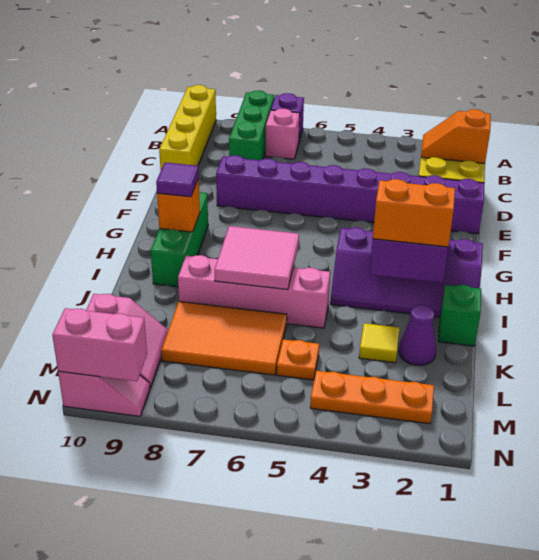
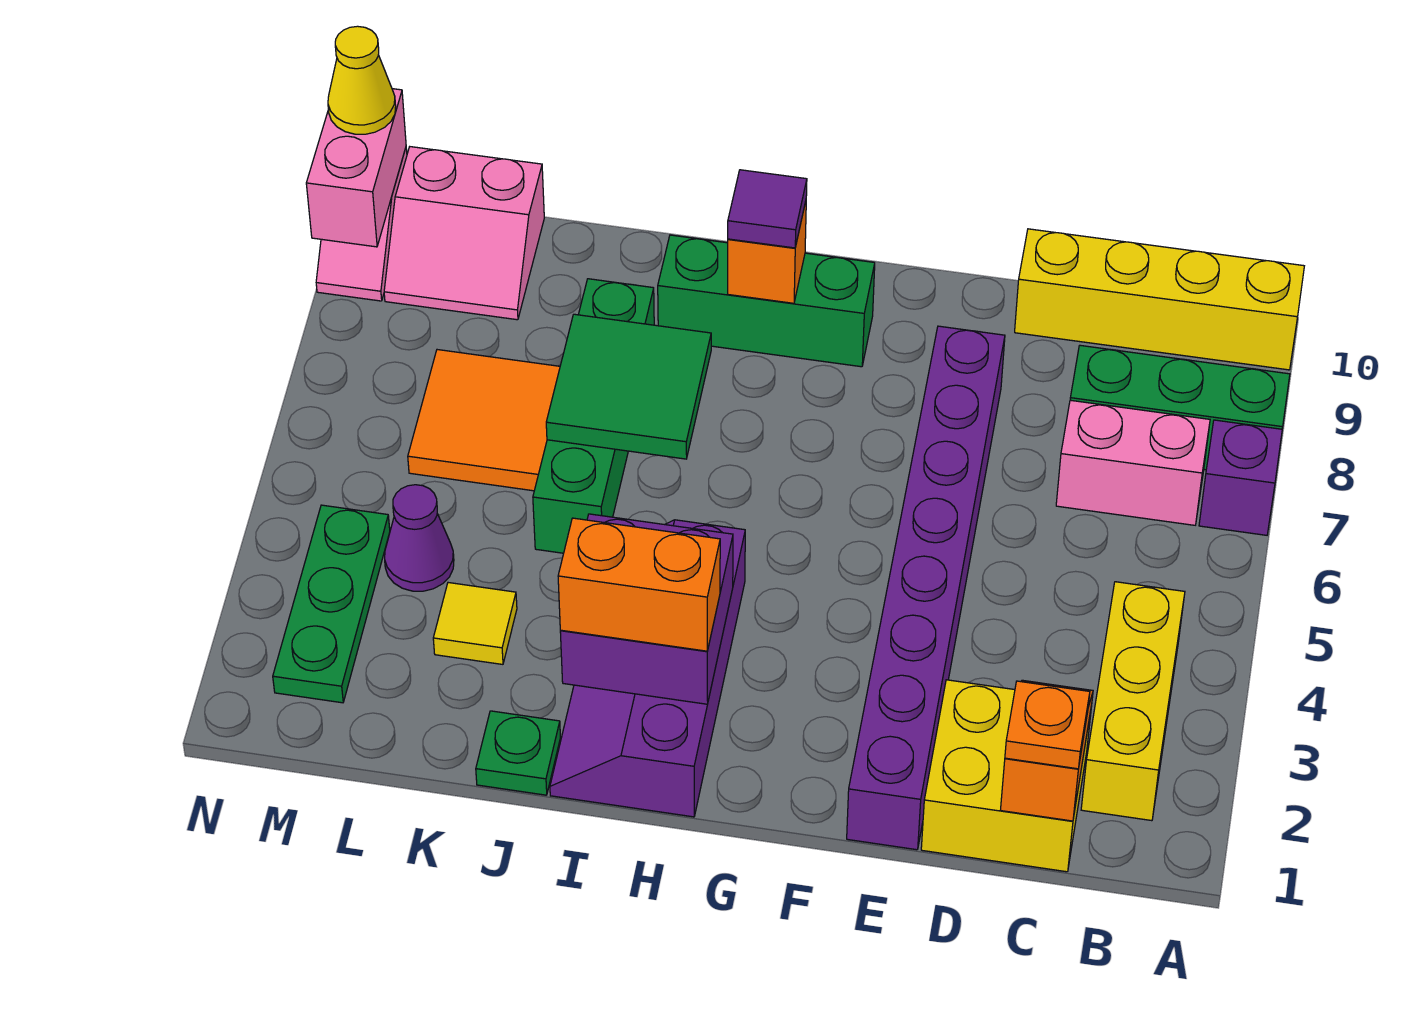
none -> yellow brick B2:B4 level 1
pink brick B7 level 1 -> pink brick B7:C7 level 1
orange brick I2:I3 level 3 -> orange brick H2:I2 level 3
pink tile I6:J7 level 2 -> green tile I6:J7 level 2
green brick J1 level 1 -> green plate J1 level 1
pink brick J5:J8 level 1 -> green brick J5:J8 level 1
purple cone K2 level 1 -> purple cone L4 level 1
orange tile K6:L8 level 1 -> orange tile K6:L7 level 1
orange plate L5 level 1 -> orange plate C1 level 3
orange plate M2:M4 level 1 -> green plate M2:M4 level 1
none -> yellow cone N10 level 3

